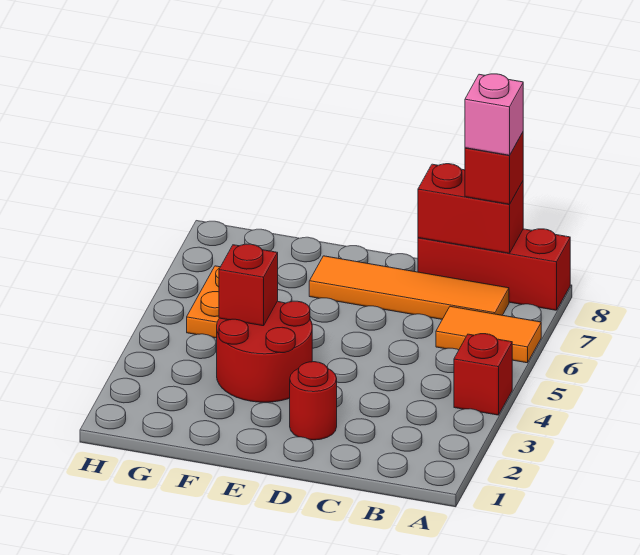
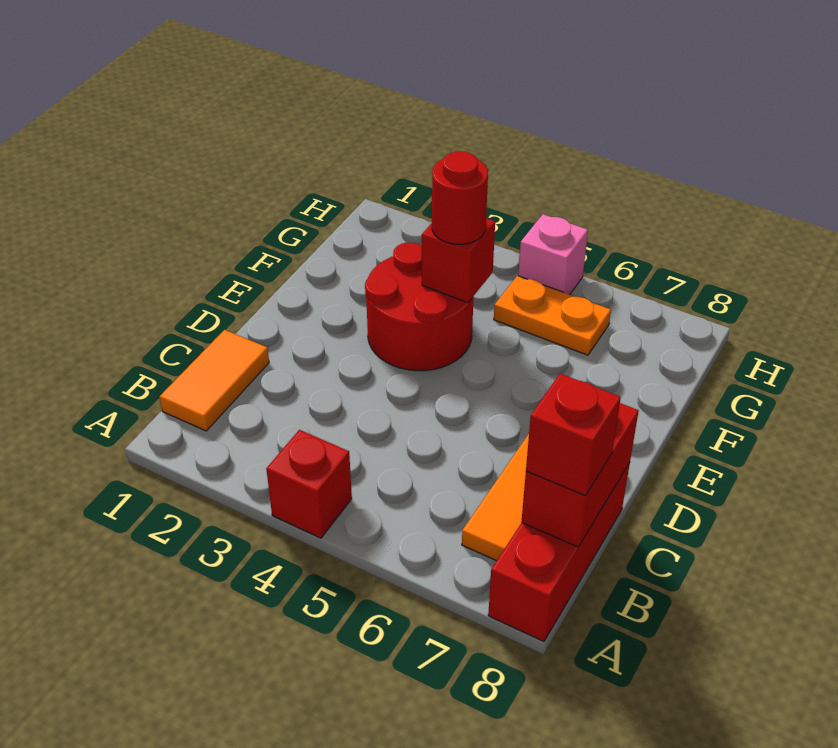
orange tile A6:B6 level 1 -> orange tile B1:C1 level 1
pink brick B8 level 4 -> pink brick H5 level 1
red round brick D2 level 1 -> red round brick F4 level 3

